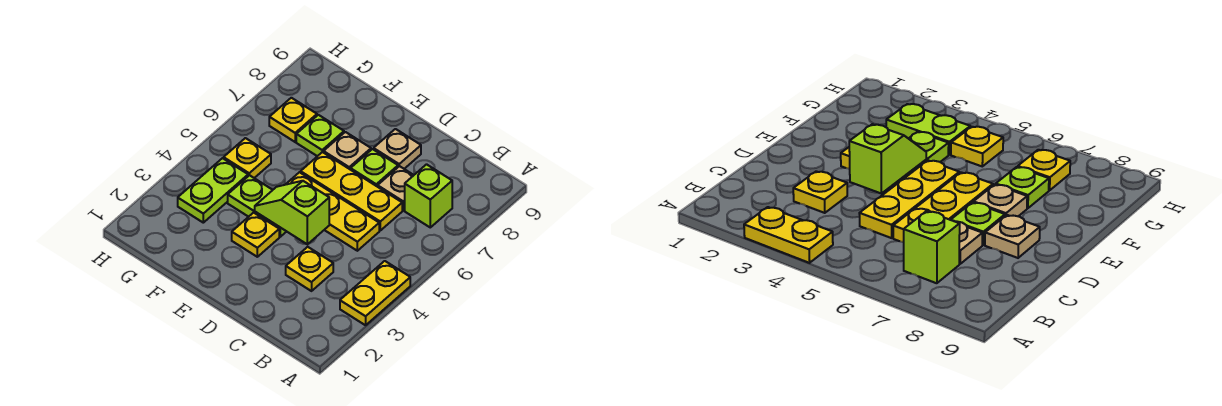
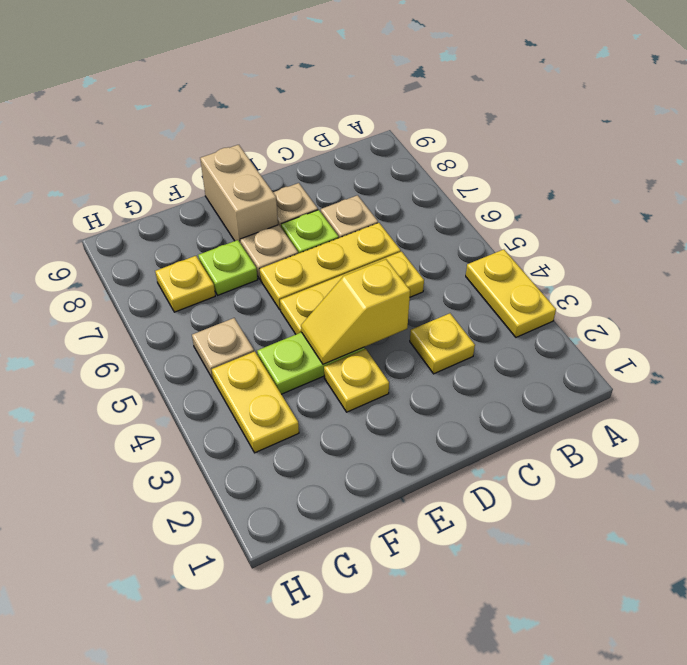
lime brick B7 level 1 -> none
lime slope D4:E4 level 2 top D -> yellow slope D4:E4 level 2 top D
none -> tan brick E8:E9 level 1
lime plate G3:G4 level 1 -> yellow plate G3:G4 level 1
yellow plate G5 level 1 -> tan plate G5 level 1

